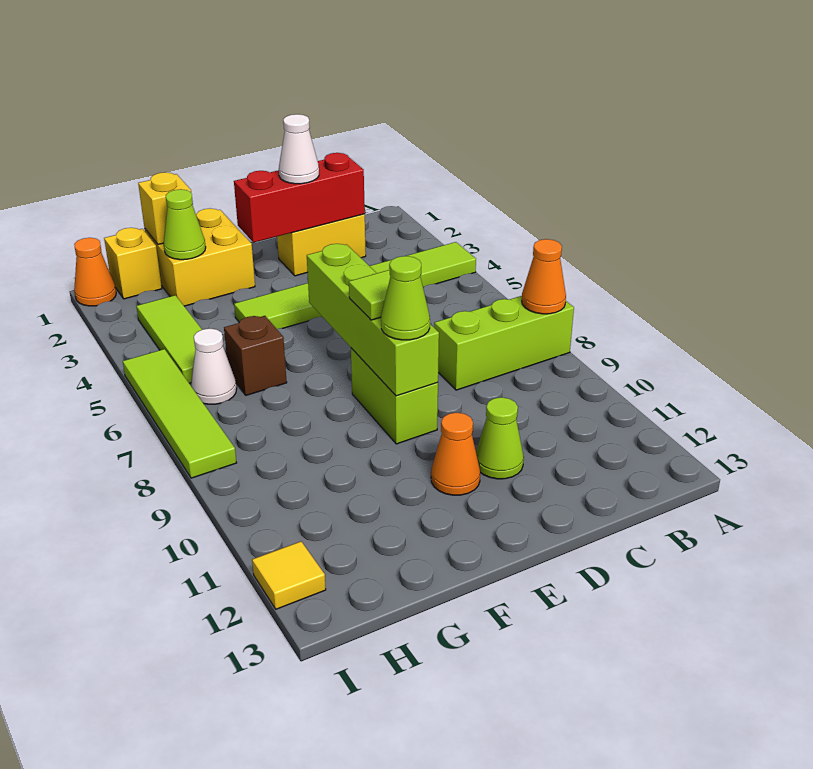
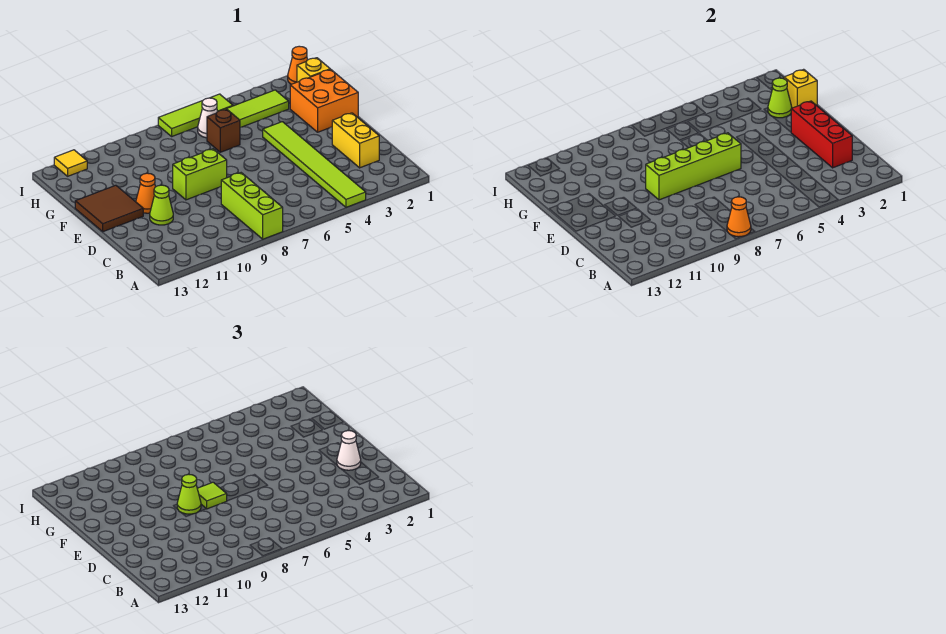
none -> brown tile E12:F13 level 1
yellow brick F1:G2 level 1 -> orange brick F1:G2 level 1
lime tile I5:I8 level 1 -> lime tile I5:I7 level 1

